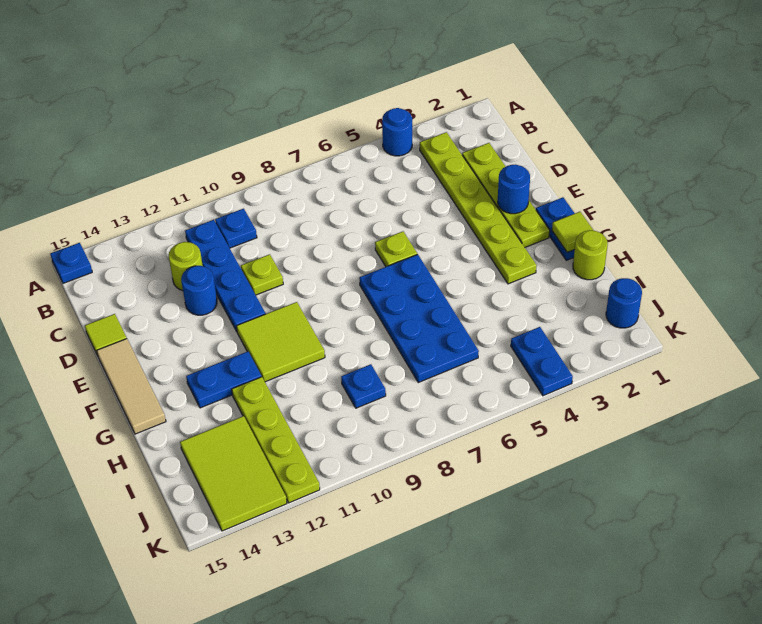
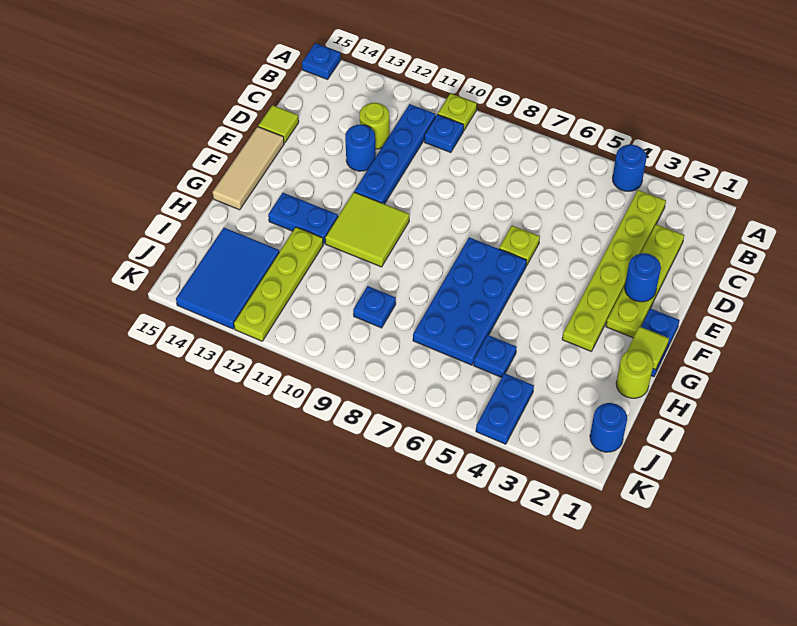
lime plate D10 level 1 -> lime plate A10 level 1
none -> blue plate I5 level 1
lime tile I13:K14 level 1 -> blue tile I13:K14 level 1

